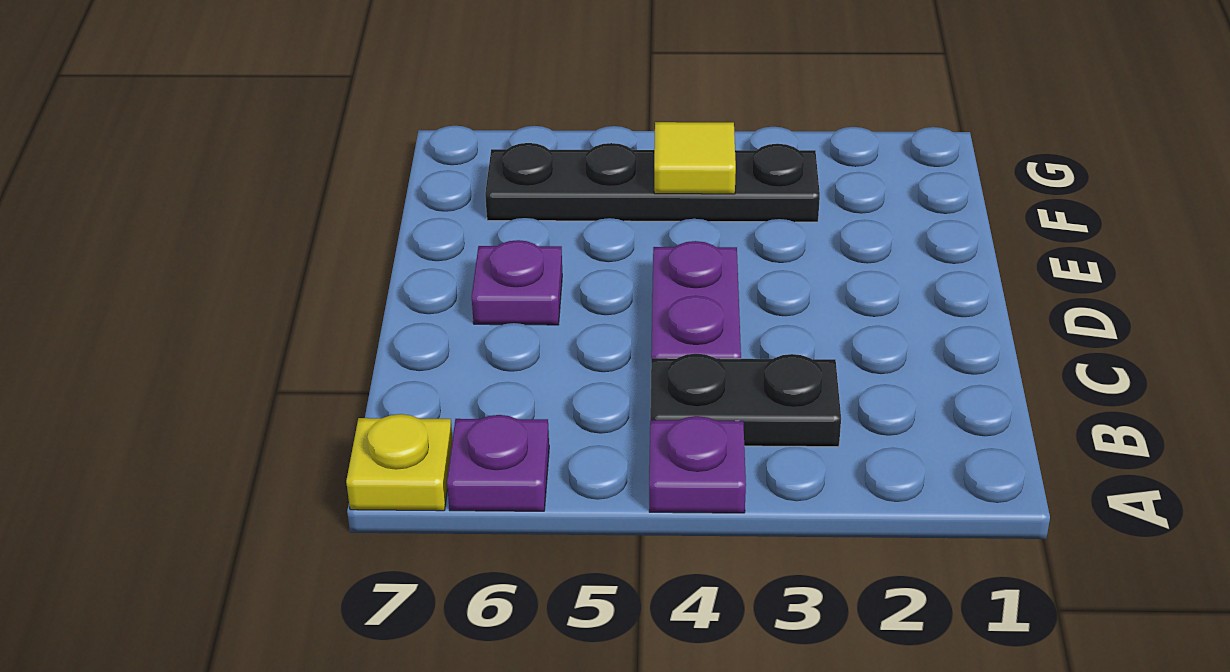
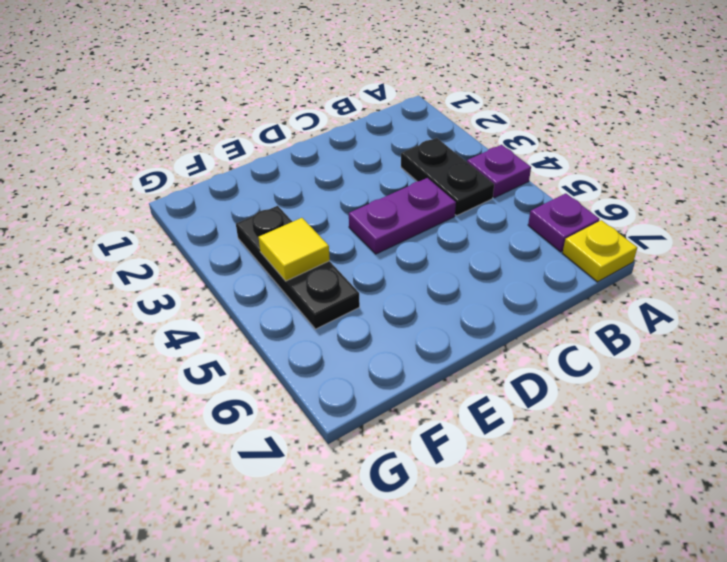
purple plate D6 level 1 -> none
black plate F3:F6 level 1 -> black plate F3:F5 level 1

